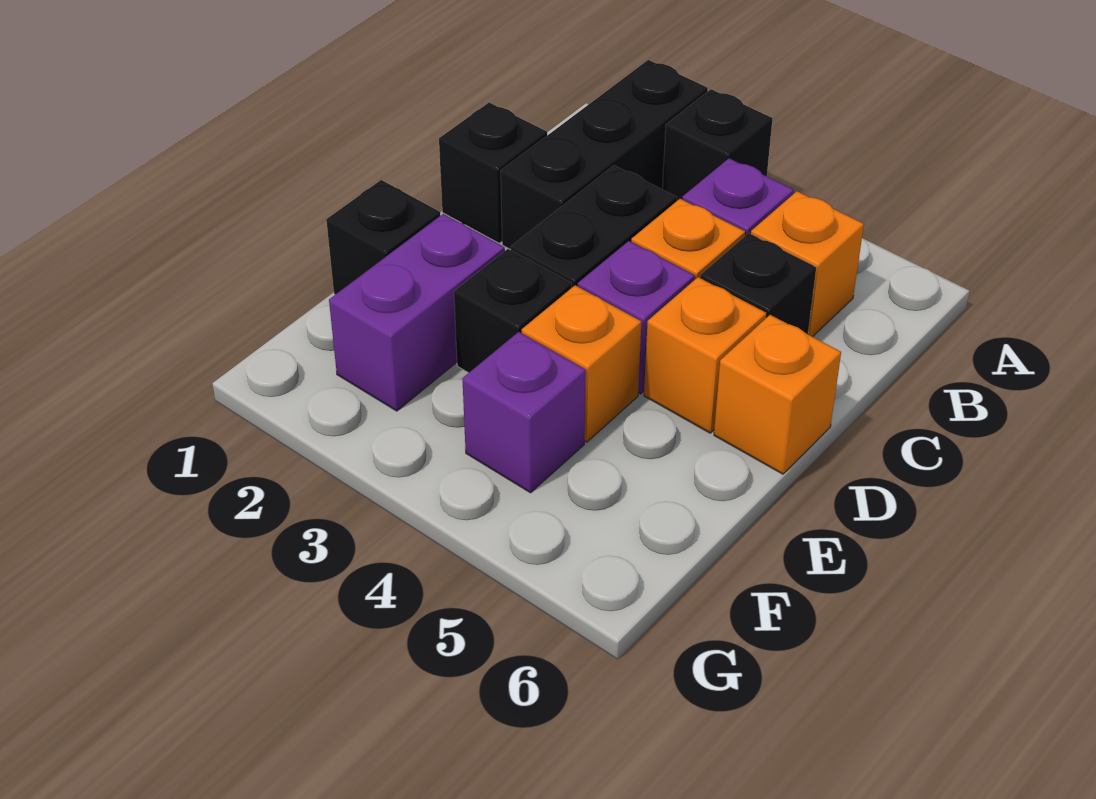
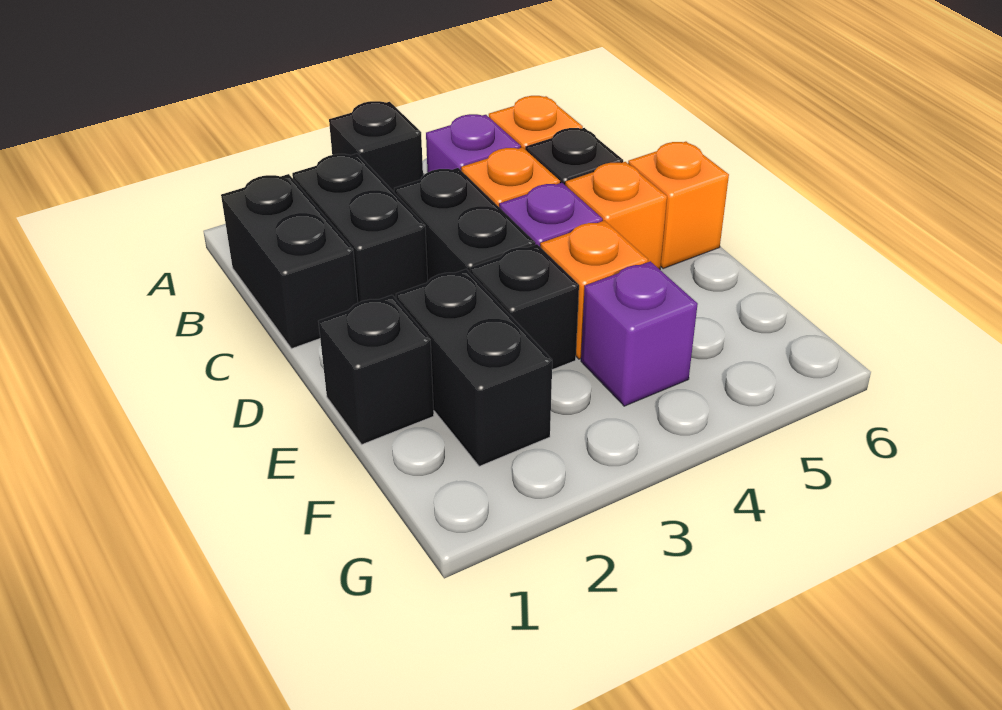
black brick A2:C2 level 1 -> black brick B2:C2 level 1
black brick C1 level 1 -> black brick B1:C1 level 1
purple brick E2:F2 level 1 -> black brick E2:F2 level 1

